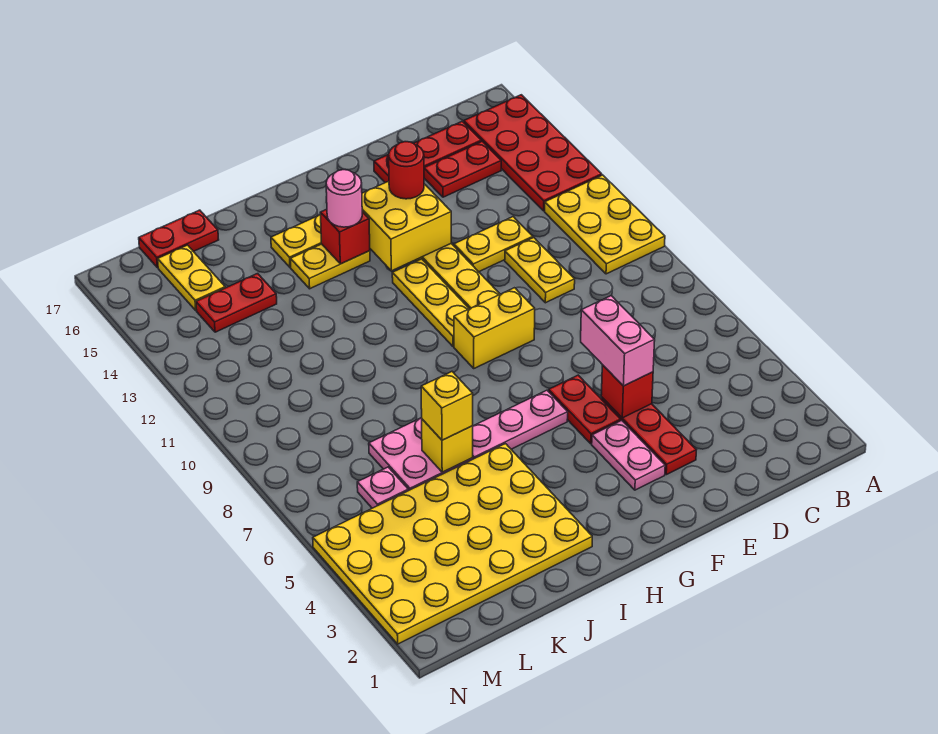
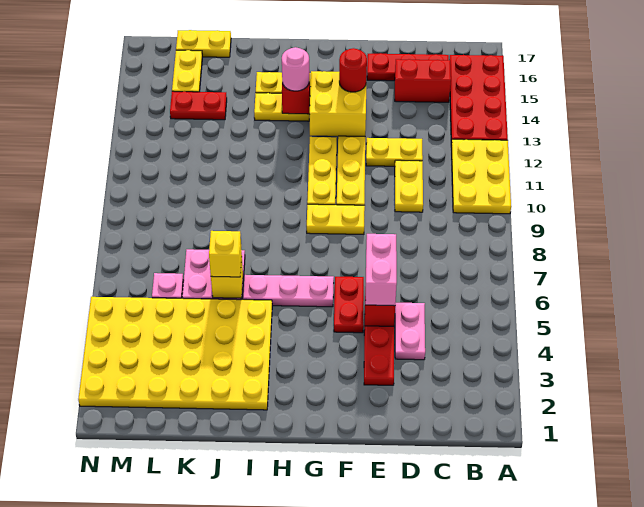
red plate C15:D15 level 1 -> red brick C15:D15 level 1
pink plate F3:F4 level 1 -> pink plate D4:D5 level 1
yellow brick F9:G9 level 1 -> yellow plate F9:G9 level 1
red plate K17:L17 level 1 -> yellow plate K17:L17 level 1

